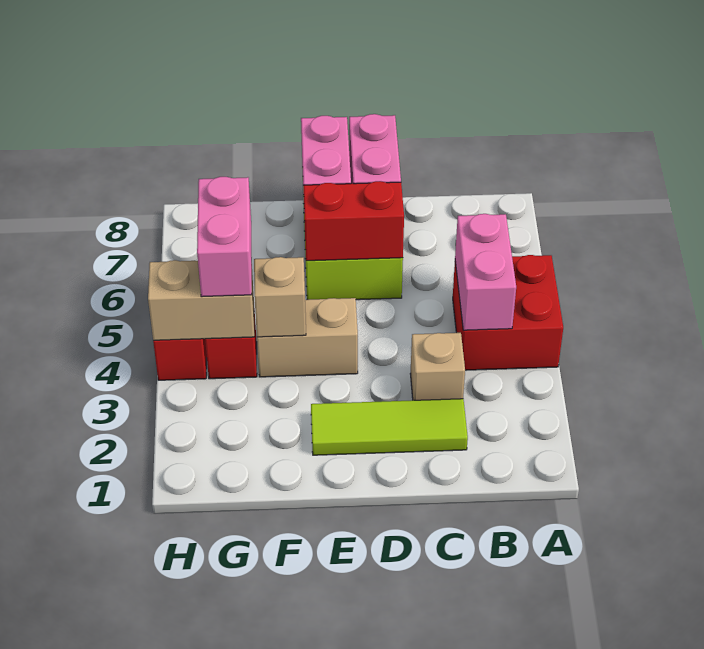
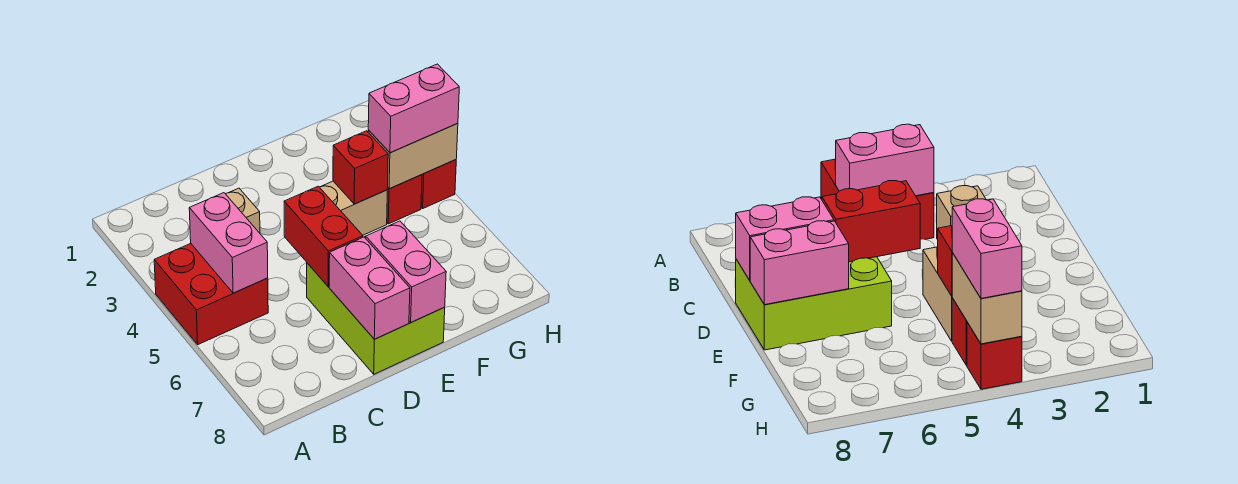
lime tile C2:E2 level 1 -> none
red brick D6:E6 level 2 -> red brick D5:D6 level 2
tan brick F4 level 2 -> red brick F4 level 2
pink brick G4:G5 level 3 -> pink brick G4:H4 level 3

